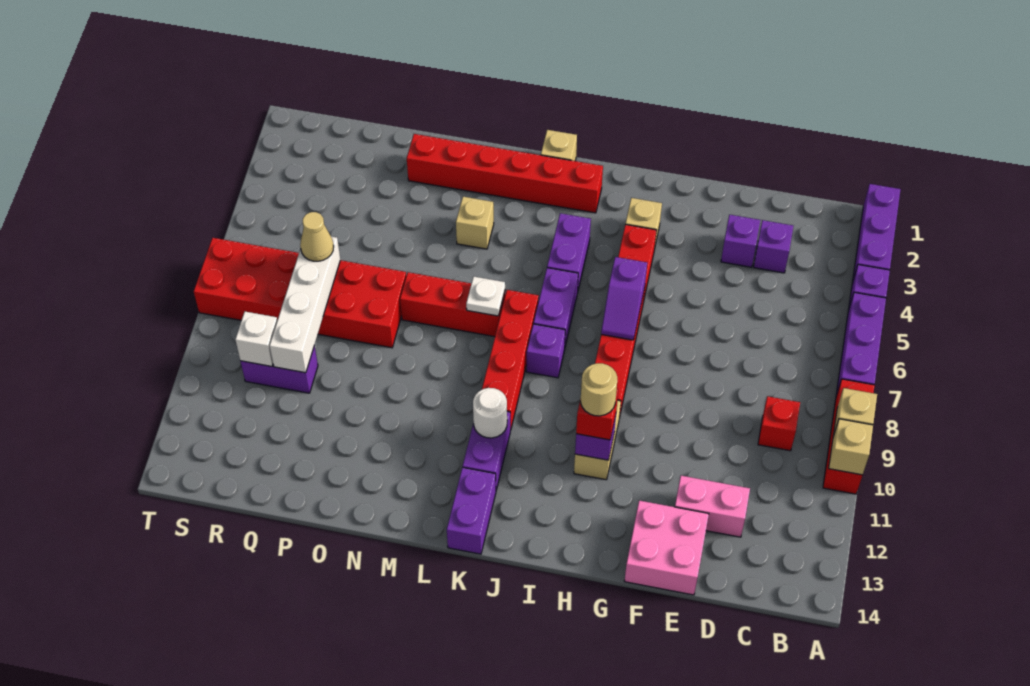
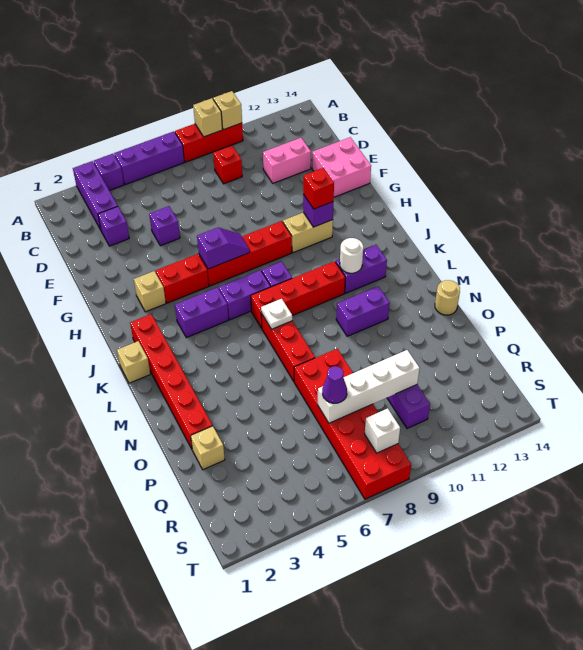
purple brick A1:A3 level 1 -> purple brick A3:C3 level 1
pink brick D12:E12 level 1 -> pink brick D11:D12 level 1
purple brick E3 level 1 -> purple brick E5 level 1
tan round brick H11 level 4 -> tan round brick N14 level 1
purple brick K13:K14 level 1 -> purple brick M10:M11 level 1
tan brick M4 level 1 -> tan brick P2 level 1
tan cone Q7 level 3 -> purple cone Q7 level 3
white brick R10 level 2 -> white brick S8 level 2

